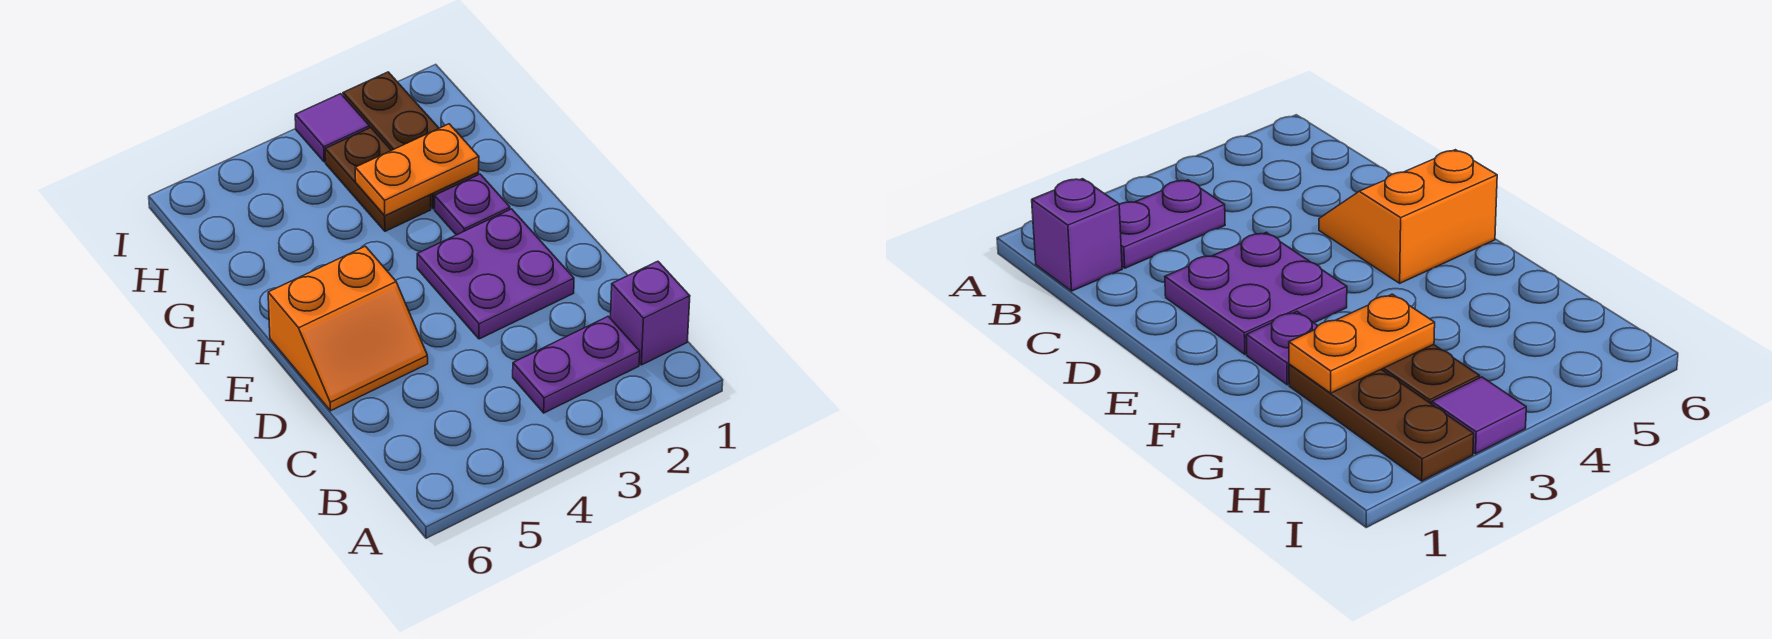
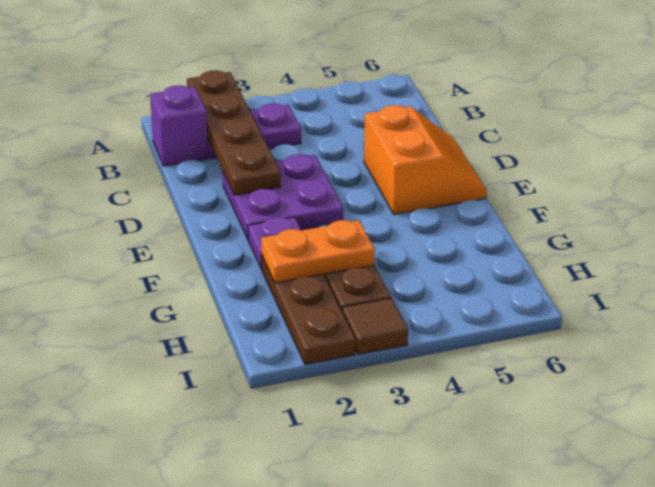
none -> brown plate A2:D2 level 2
orange slope D5:E6 level 1 top E -> orange slope D5:E6 level 1 top 5
purple tile I3 level 1 -> brown tile I3 level 1

